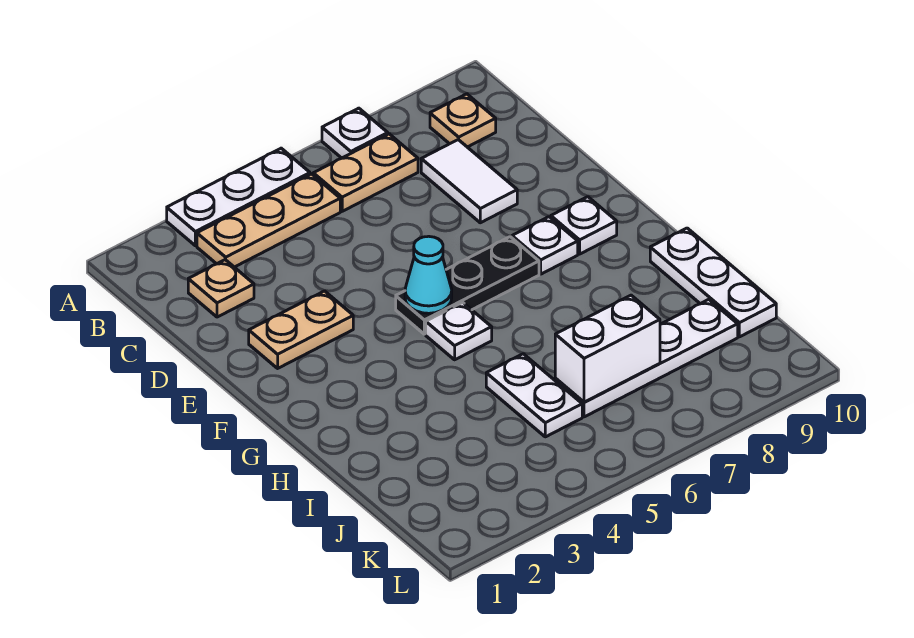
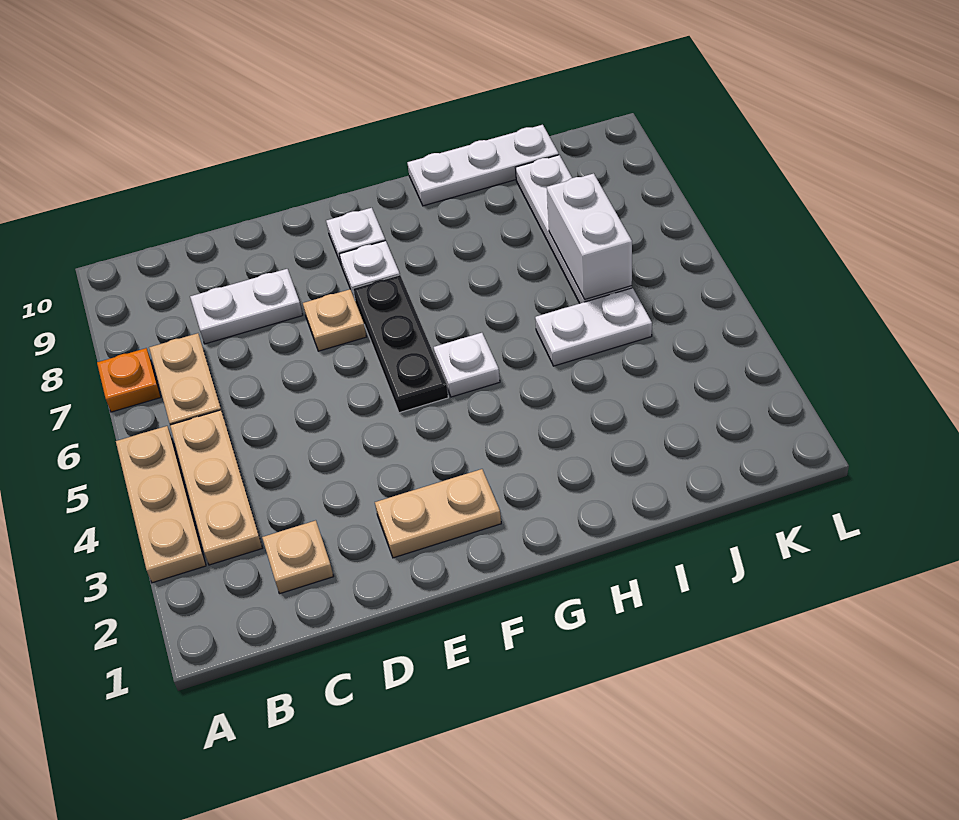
white plate A3:A5 level 1 -> tan plate A3:A5 level 1
white plate A7 level 1 -> orange plate A7 level 1
tan plate B9 level 1 -> tan plate E7 level 1
white tile C8:D8 level 1 -> white plate C8:D8 level 1
tan plate E2:E3 level 1 -> tan plate E2:F2 level 1
cyan cone F5 level 2 -> none

